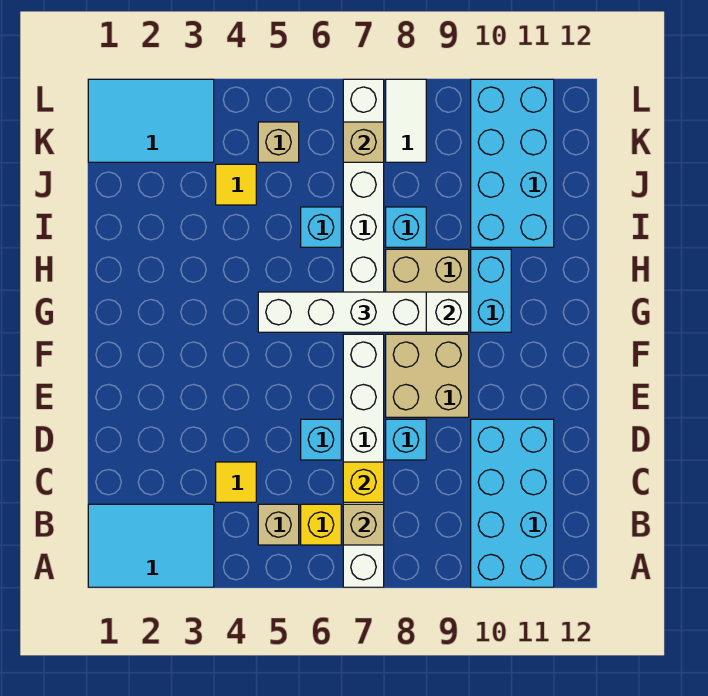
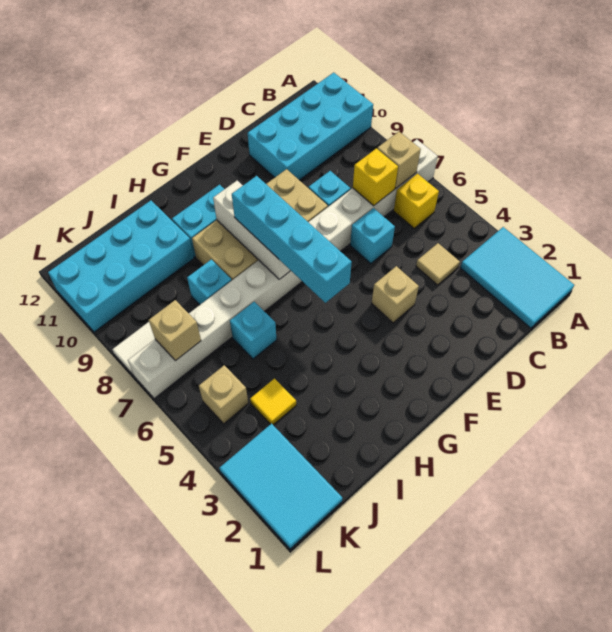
tan brick B5 level 1 -> tan brick E4 level 1
yellow tile C4 level 1 -> tan tile C4 level 1
white brick G5:G8 level 3 -> cyan brick G5:G8 level 3

